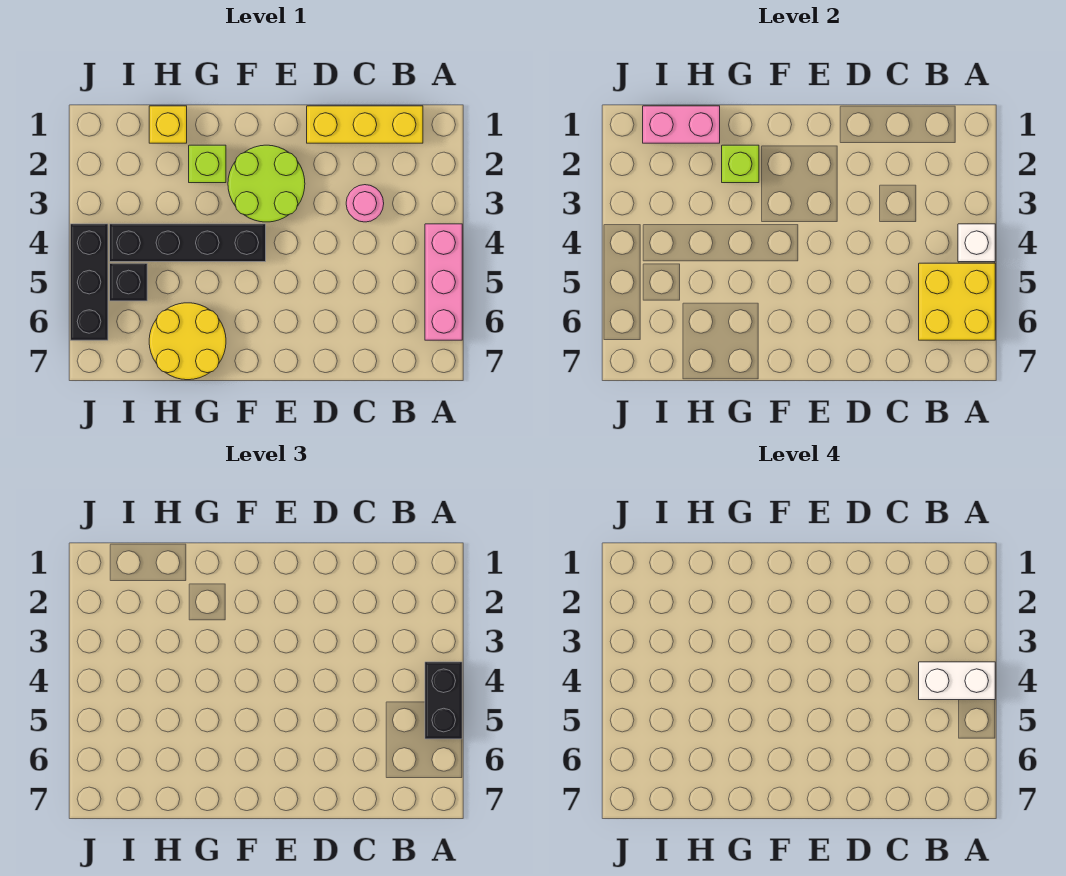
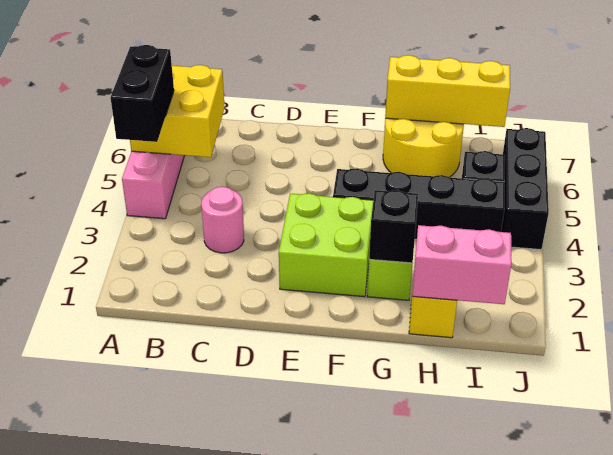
white brick A4 level 2 -> none
white brick A4:B4 level 4 -> none
yellow brick B1:D1 level 1 -> yellow brick G7:I7 level 2
lime round brick E2:F3 level 1 -> lime brick E2:F3 level 1
lime brick G2 level 2 -> black brick G2 level 2

